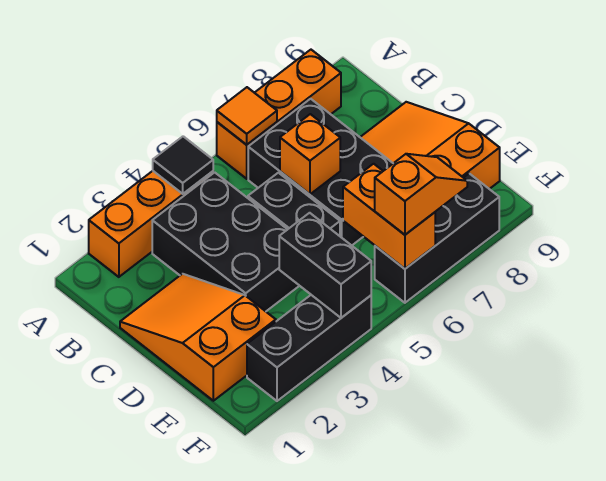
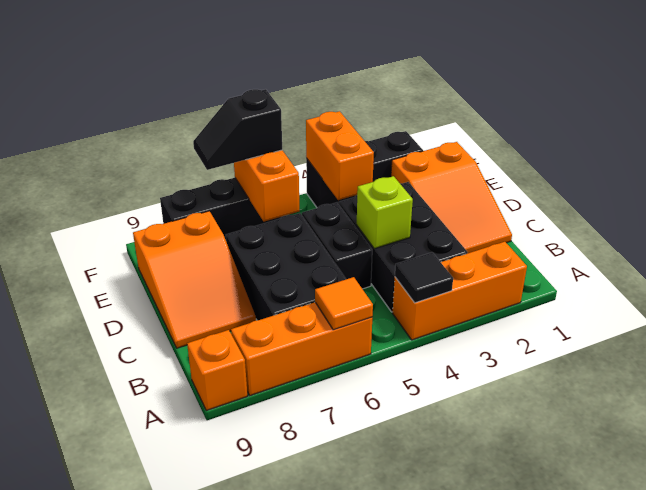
none -> lime brick C4 level 2
orange brick C6 level 2 -> orange brick A9 level 1
black brick E4:F4 level 2 -> orange brick E4:F4 level 2
orange slope F6:F7 level 3 top 6 -> black slope F6:F7 level 3 top 6

